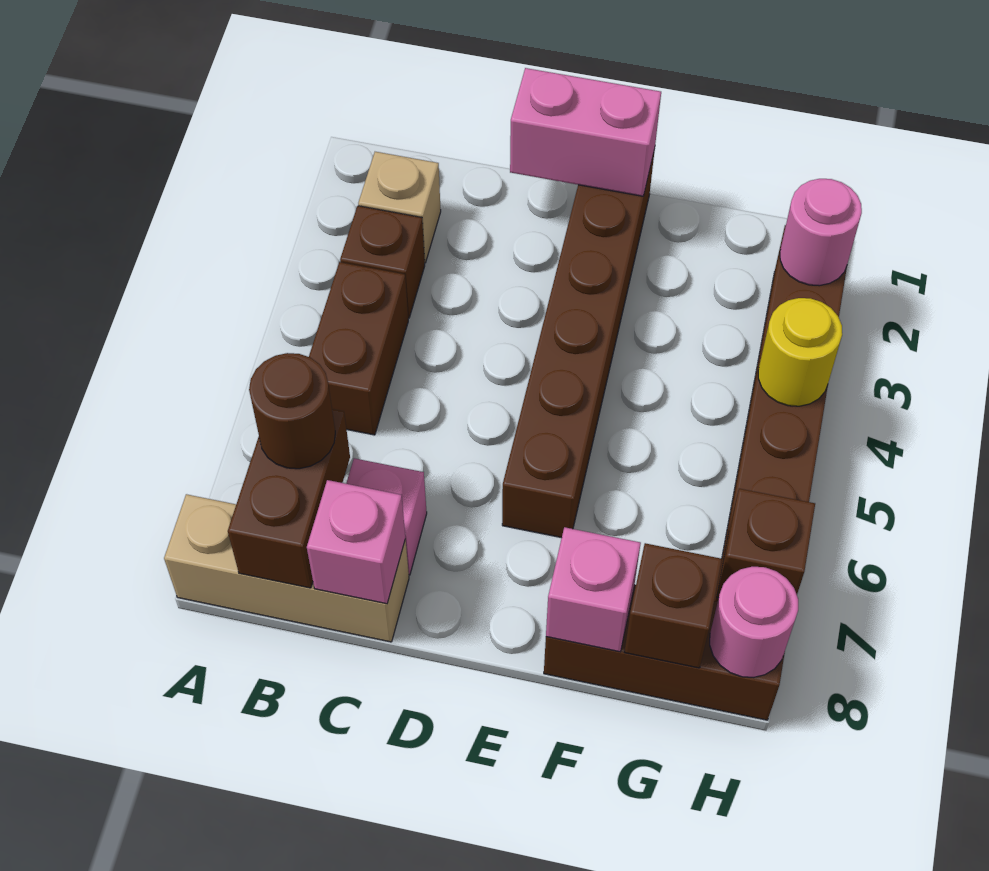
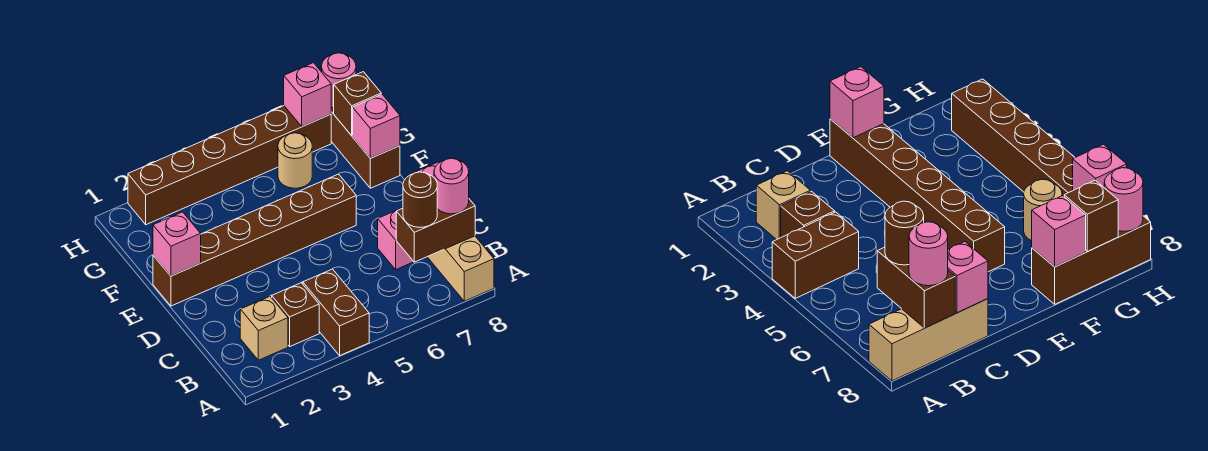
brown brick B4:B5 level 1 -> brown brick A4:B4 level 1
pink brick D1:E1 level 2 -> pink brick E1 level 2
none -> tan round brick G6 level 1
pink round brick H2 level 2 -> pink round brick B8 level 3
yellow round brick H4 level 2 -> none
brown brick H7 level 2 -> pink brick H7 level 2

